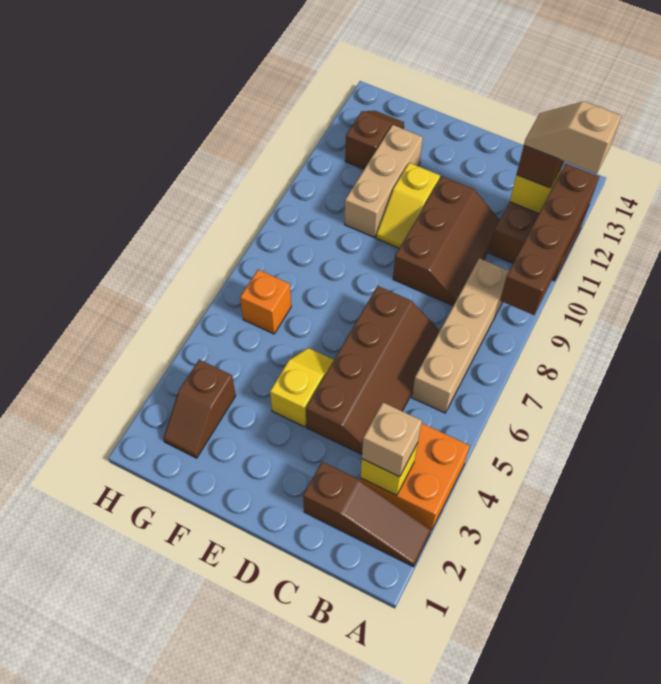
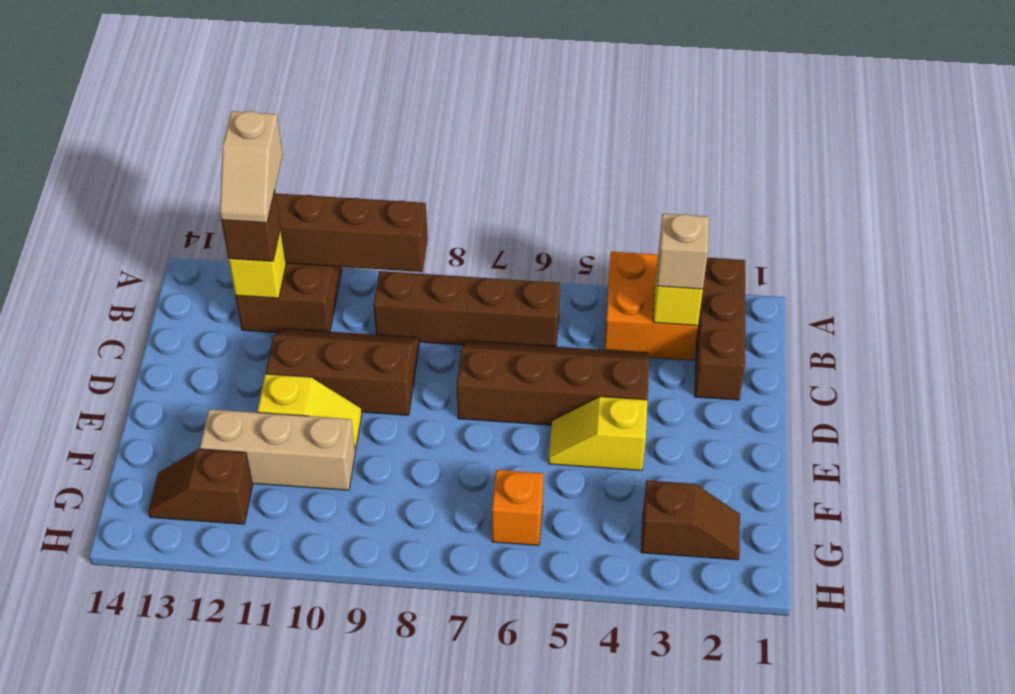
brown slope A2:C2 level 1 top C -> brown brick A2:C2 level 1
tan brick B6:B9 level 1 -> brown brick B6:B9 level 1

